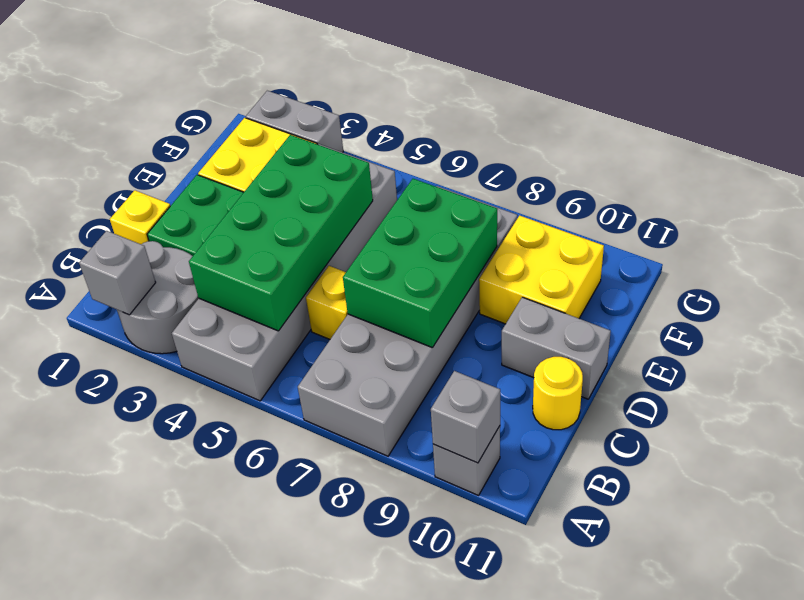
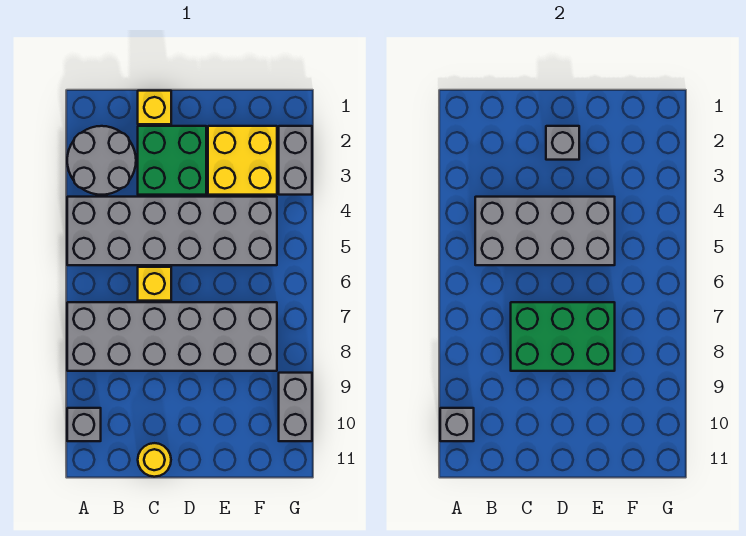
grey brick A2 level 2 -> grey brick D2 level 2
green brick B4:E5 level 2 -> grey brick B4:E5 level 2
grey brick D10:D11 level 1 -> grey brick G9:G10 level 1
yellow brick E9:F10 level 1 -> none

